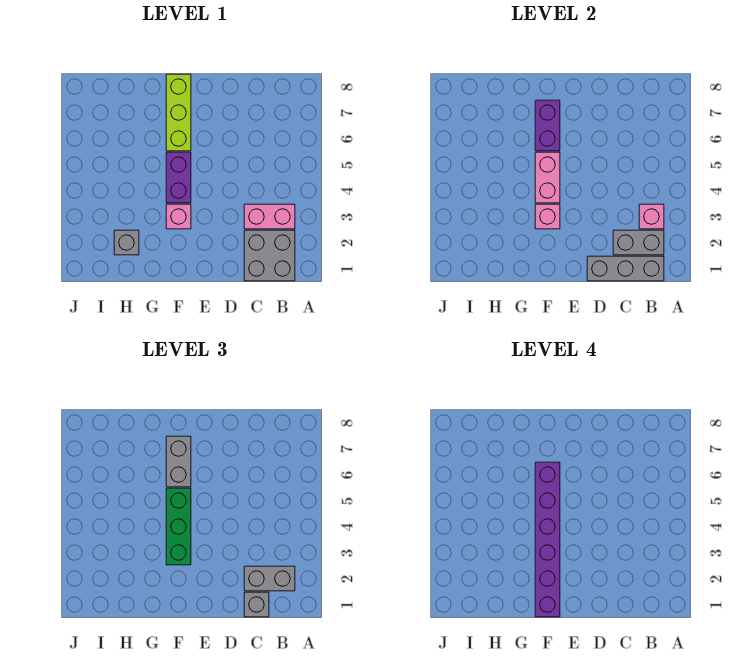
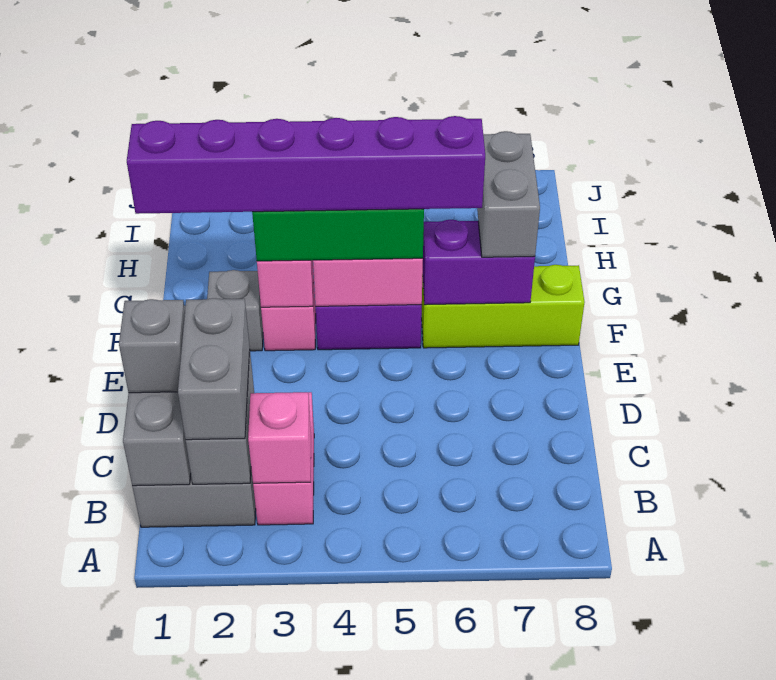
grey brick F6:F7 level 3 -> grey brick F7:G7 level 3
grey brick H2 level 1 -> grey brick F2 level 1

